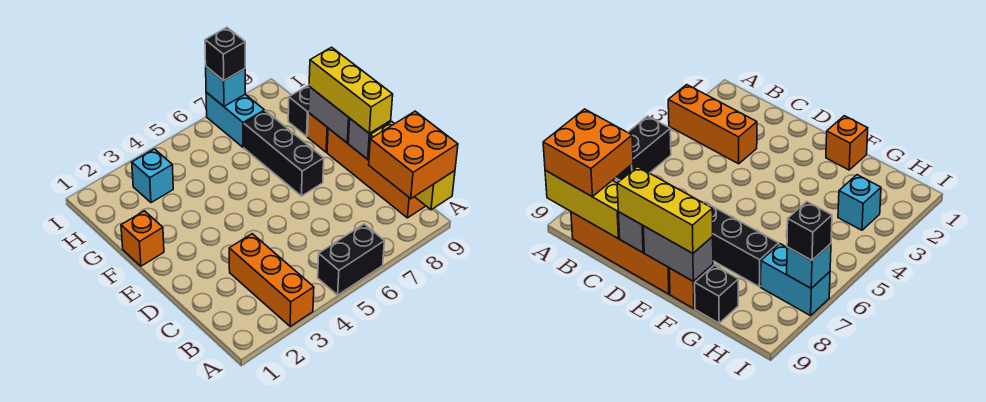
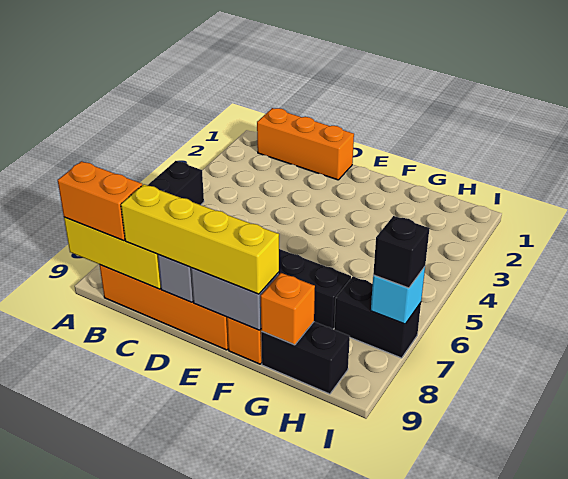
orange brick A3:C3 level 1 -> orange brick B1:D1 level 1
orange brick A8:B9 level 3 -> orange brick A9:B9 level 3
yellow brick D9:F9 level 3 -> yellow brick C9:F9 level 3
orange brick F1 level 1 -> orange brick G9 level 2
black brick G9 level 1 -> black brick G9:H9 level 1
cyan brick H3 level 1 -> none
cyan brick H7:I7 level 1 -> black brick H7:I7 level 1

